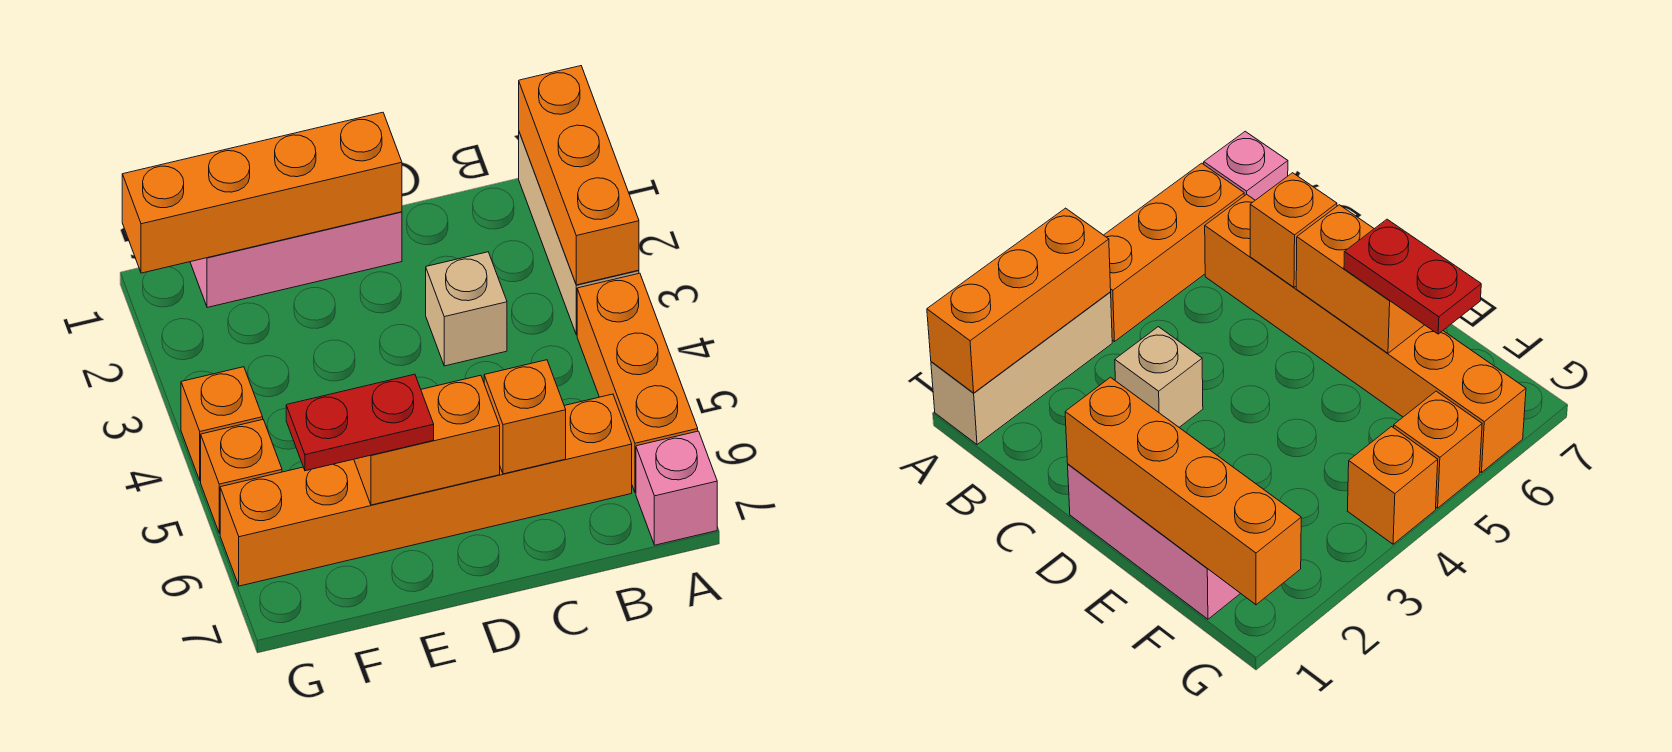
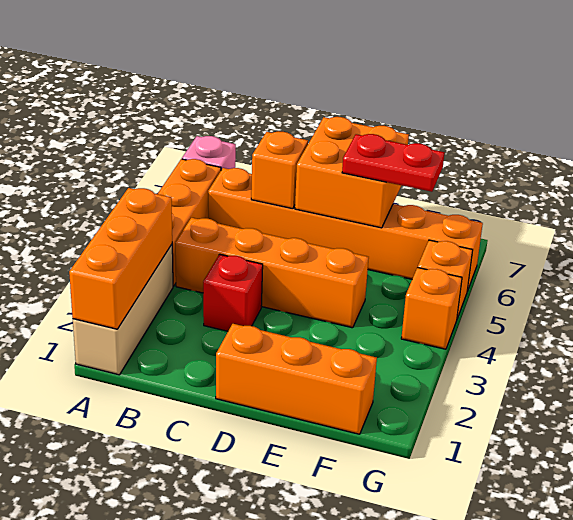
tan brick C3 level 1 -> red brick C3 level 1
pink brick D1:F1 level 1 -> orange brick D1:F1 level 1
orange brick D1:G1 level 2 -> orange brick B4:E4 level 1
orange brick D6:E6 level 2 -> orange brick D6:E7 level 2

